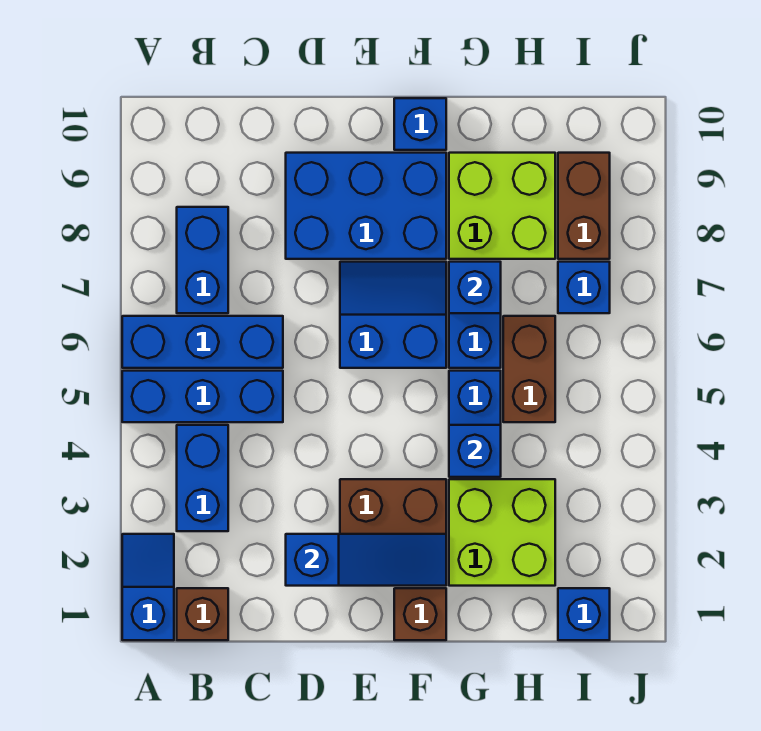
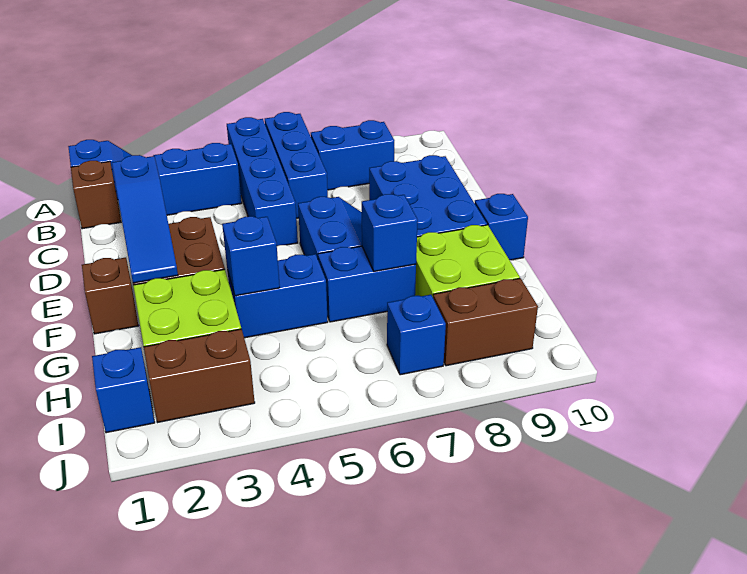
blue brick A5:C5 level 1 -> blue brick A5:D5 level 1
brown brick H5:H6 level 1 -> brown brick I2:I3 level 1

